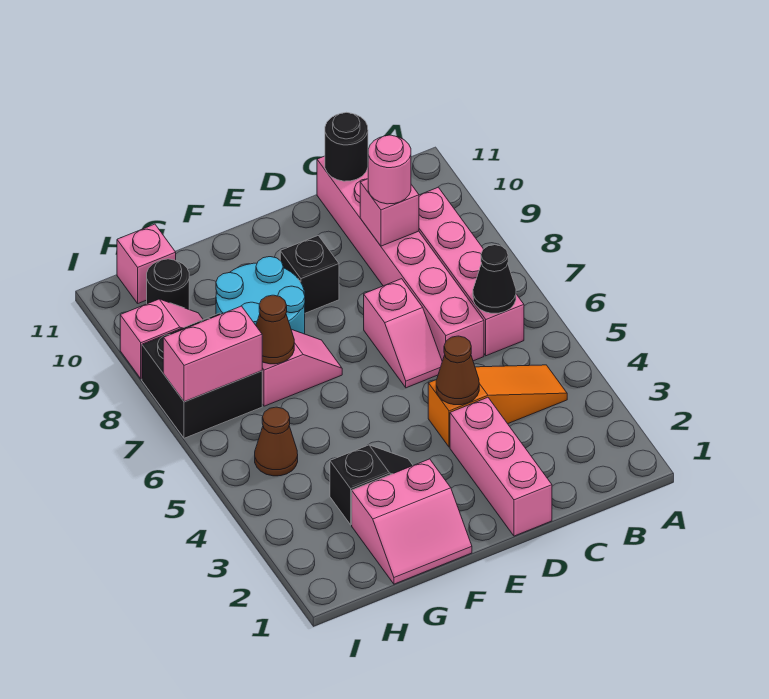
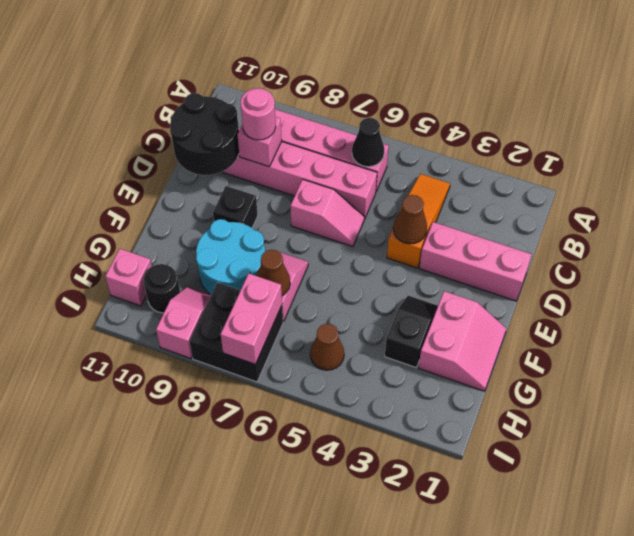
black round brick C11 level 2 -> black round brick C10:D11 level 2

